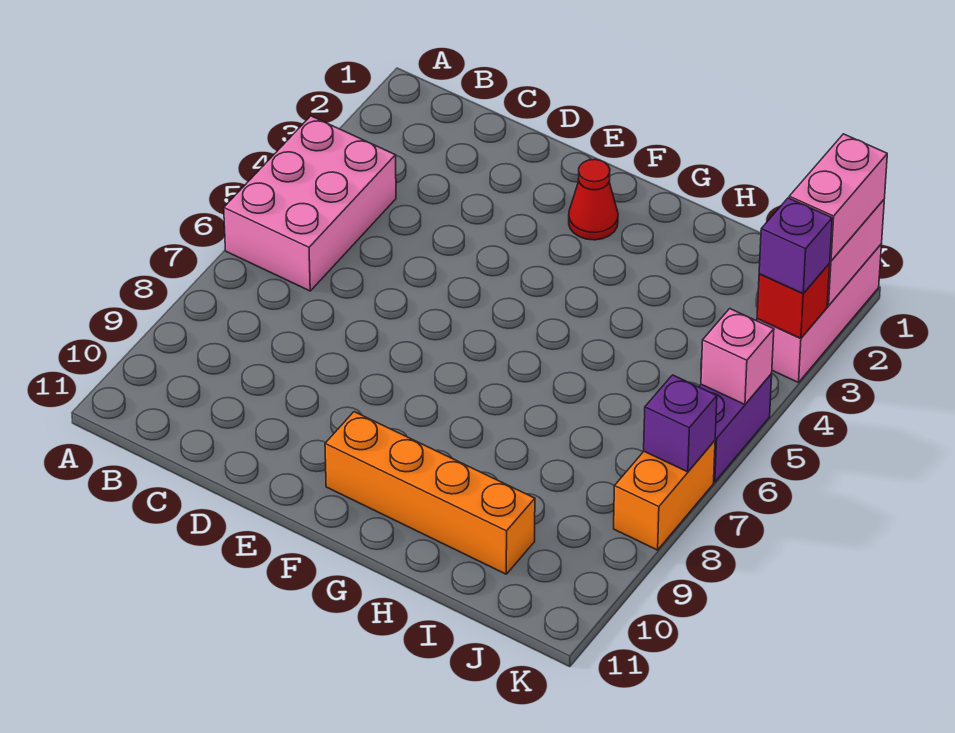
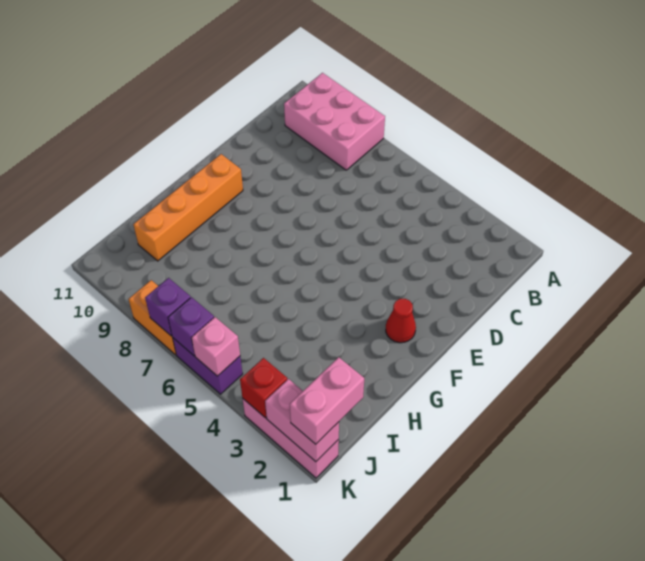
pink brick A4:B6 level 1 -> pink brick A8:B10 level 1
pink brick K1:K2 level 3 -> pink brick J1:K1 level 3
purple brick K3 level 3 -> purple brick K6 level 2

